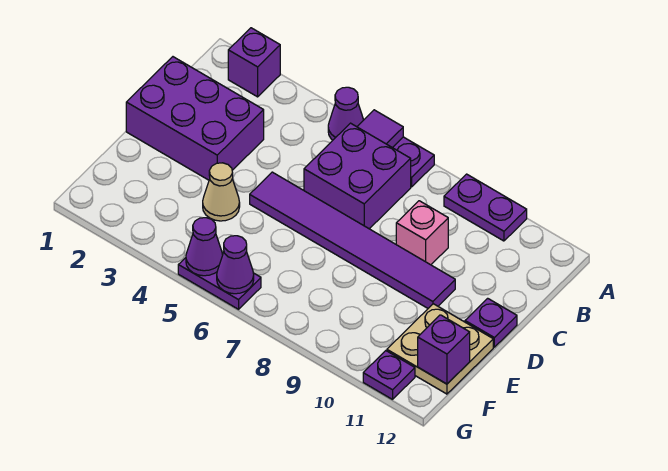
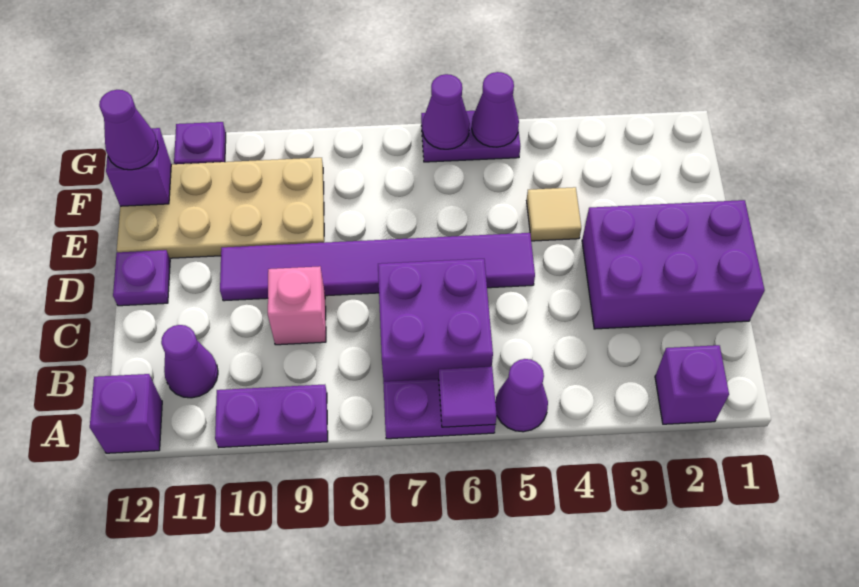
none -> purple brick A12 level 1
none -> purple cone B11 level 1
tan cone E4 level 1 -> tan tile E4 level 1
tan plate E11:F12 level 1 -> tan plate E9:F12 level 1
none -> purple cone F12 level 3

